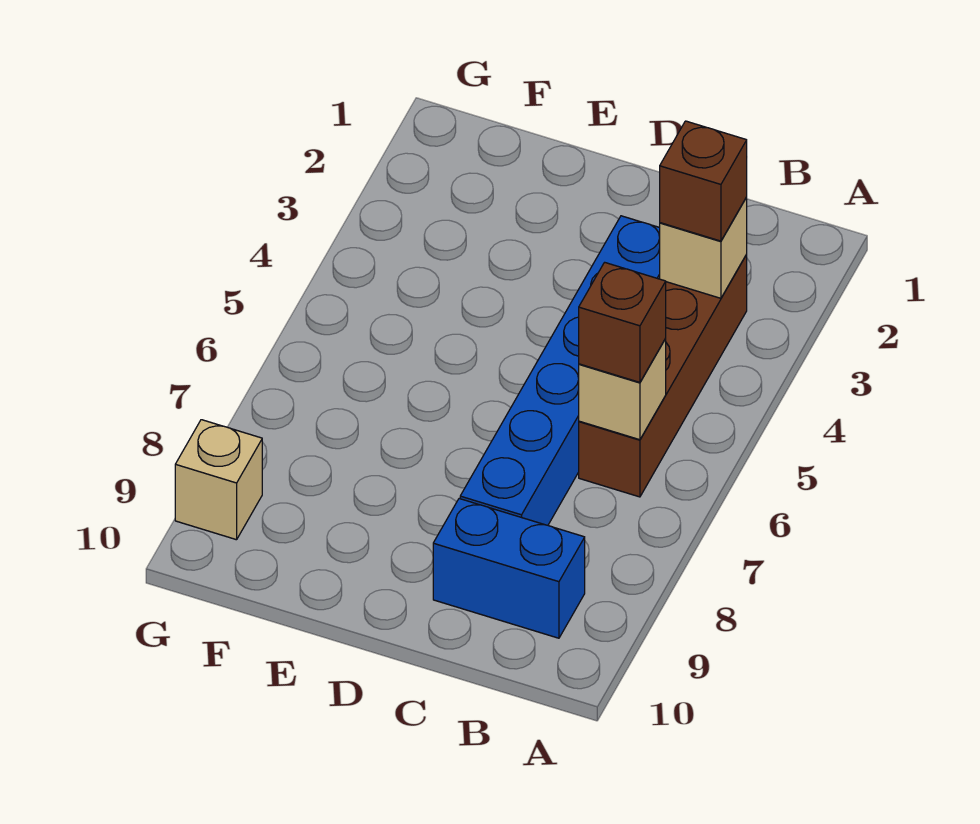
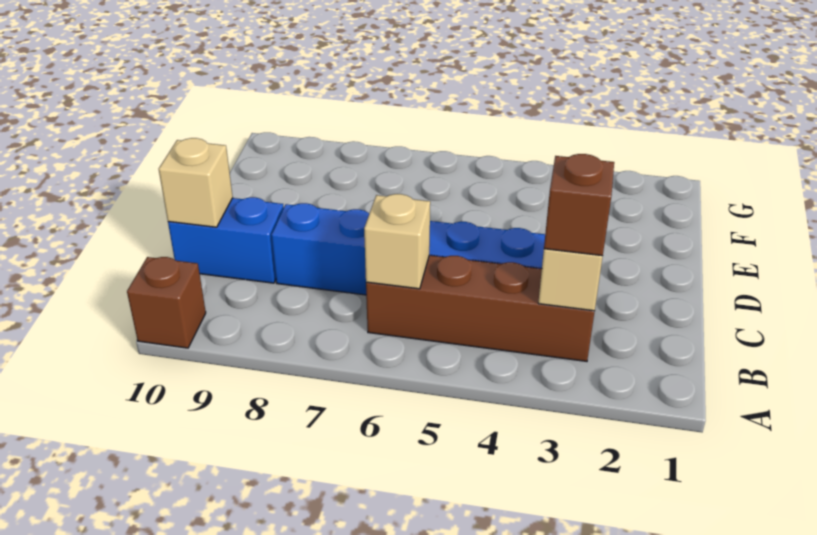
brown brick B6 level 3 -> brown brick A10 level 1
blue brick B9:C9 level 1 -> blue brick C9:C10 level 1
tan brick G9 level 1 -> tan brick C10 level 2

